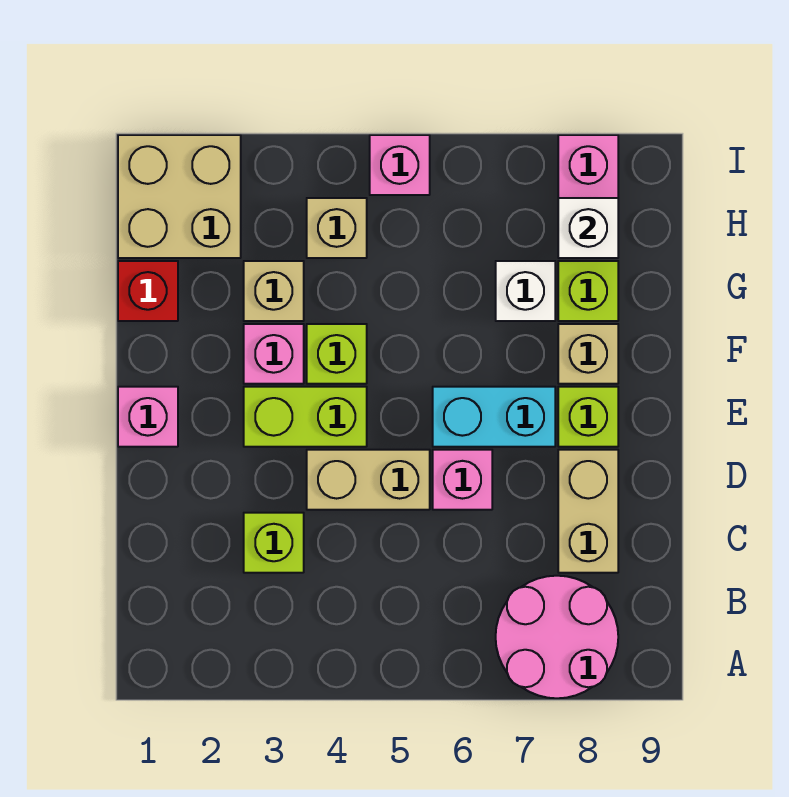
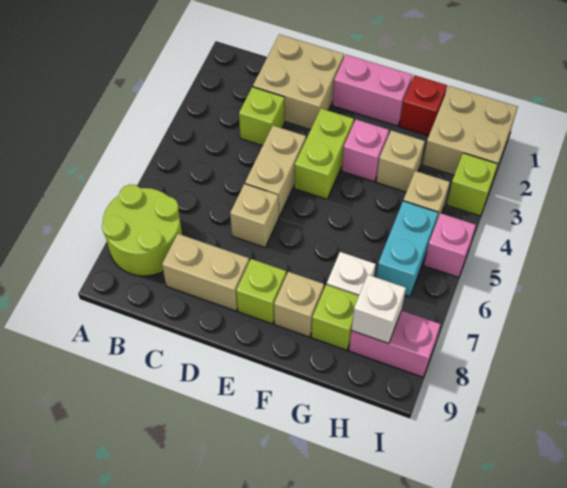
pink round brick A7:B8 level 1 -> lime round brick A7:B8 level 1
none -> tan brick C1:D2 level 1
pink brick D6 level 1 -> tan brick D6 level 1
pink brick E1 level 1 -> pink brick E1:F1 level 1
cyan brick E6:E7 level 1 -> cyan brick H5:H6 level 1
lime brick F4 level 1 -> lime brick I3 level 1

